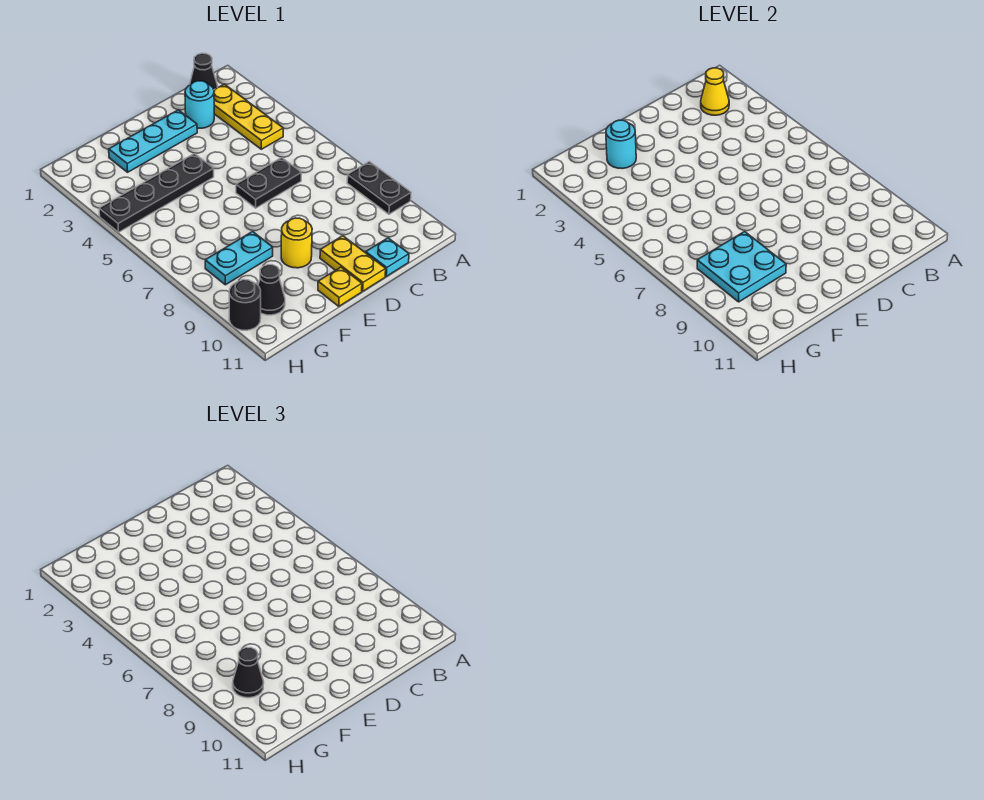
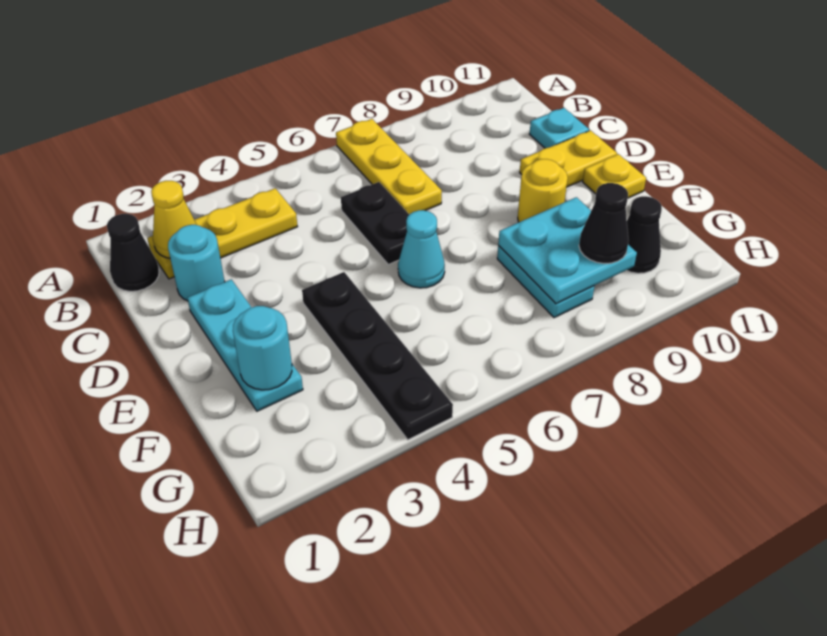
none -> yellow plate A7:C7 level 1
black plate A8:A9 level 1 -> none
none -> cyan cone E6 level 1
black round brick H10 level 1 -> none

